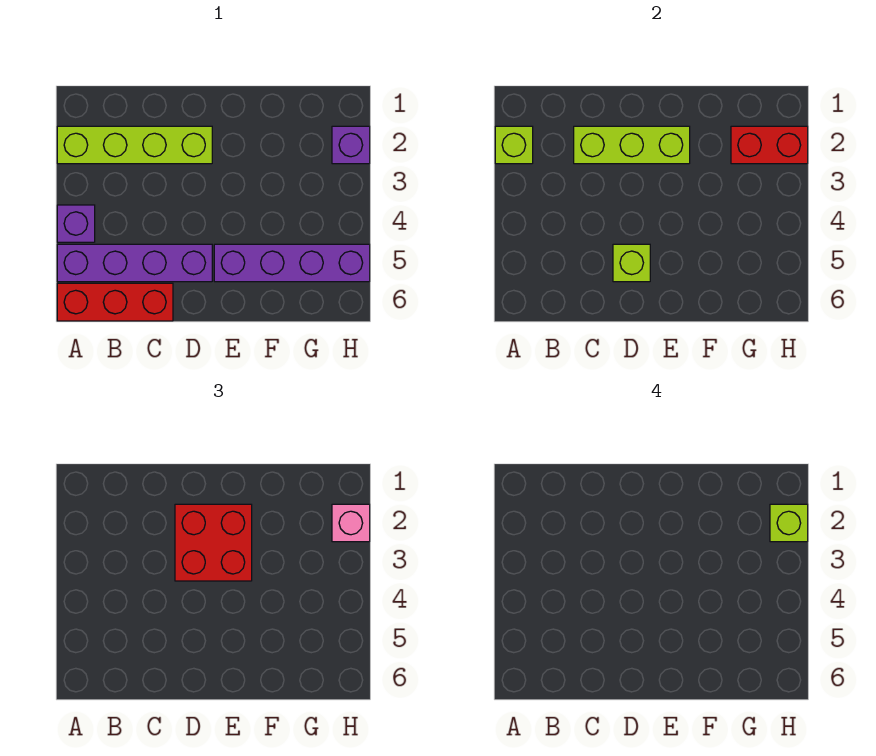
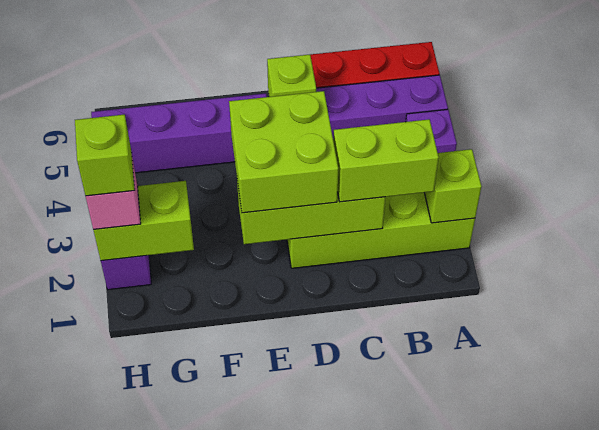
none -> lime brick B2:C2 level 3
red brick D2:E3 level 3 -> lime brick D2:E3 level 3
red brick G2:H2 level 2 -> lime brick G2:H2 level 2

